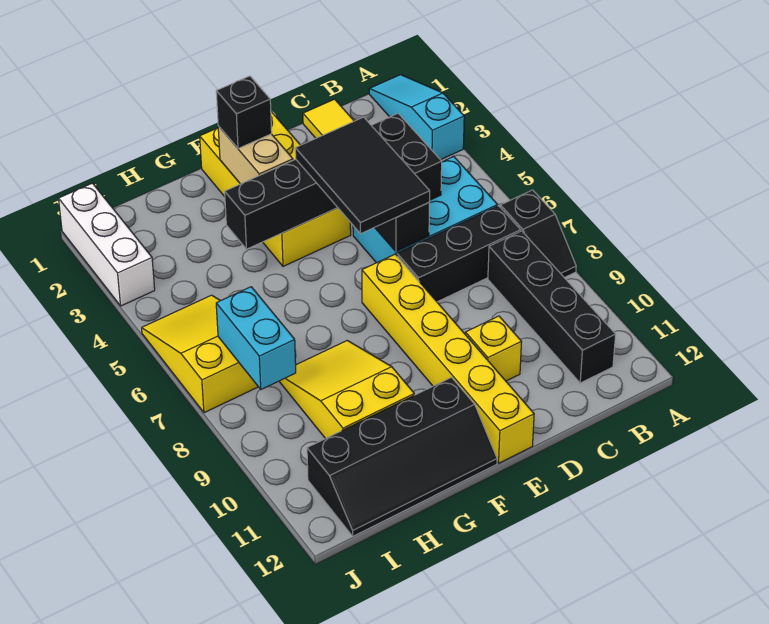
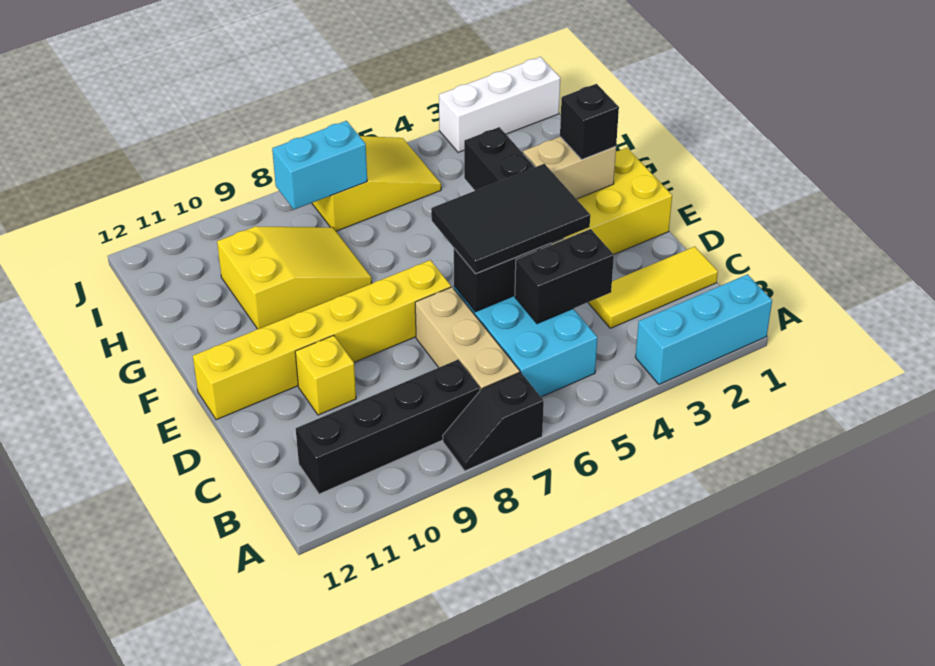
cyan slope A1:A3 level 1 top 3 -> cyan brick A1:A3 level 1
black brick B7:D7 level 1 -> tan brick B7:D7 level 1
black slope F11:I12 level 1 top 11 -> none

